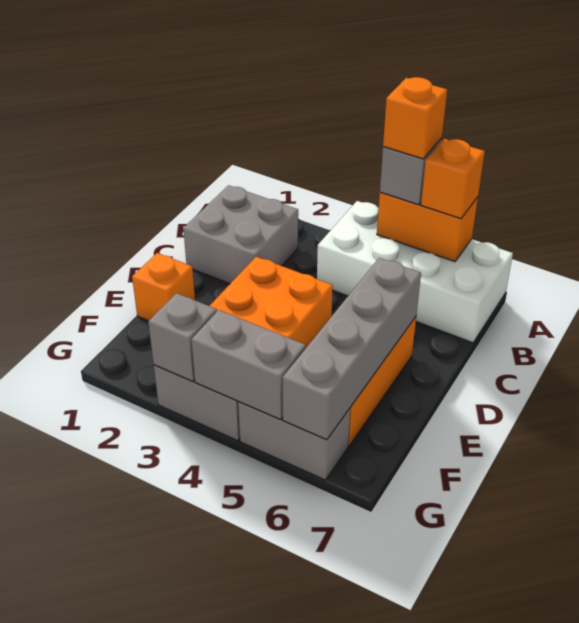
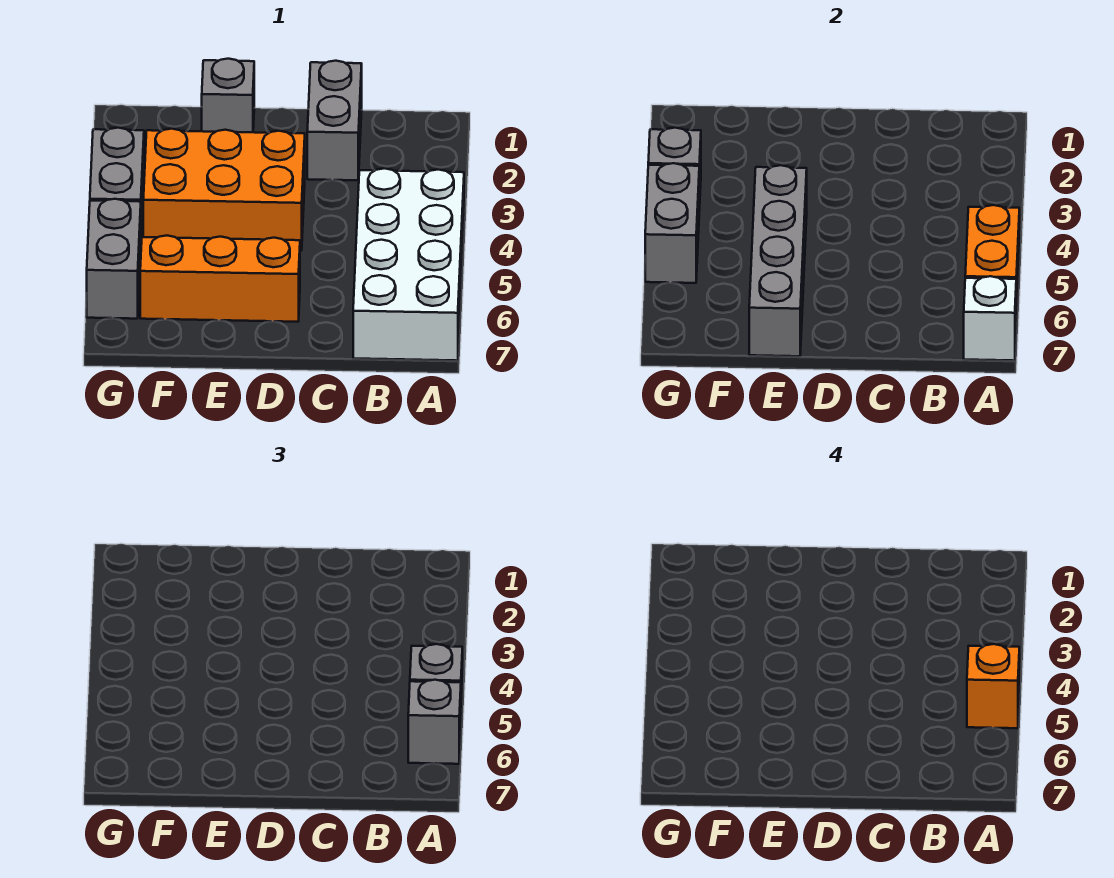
orange brick A6 level 3 -> grey brick A6 level 3
none -> white brick A7 level 2
grey brick B1:C2 level 1 -> grey brick C1:C2 level 1
grey brick D6:G6 level 2 -> grey brick E4:E7 level 2
orange brick E1 level 1 -> grey brick E1 level 1

